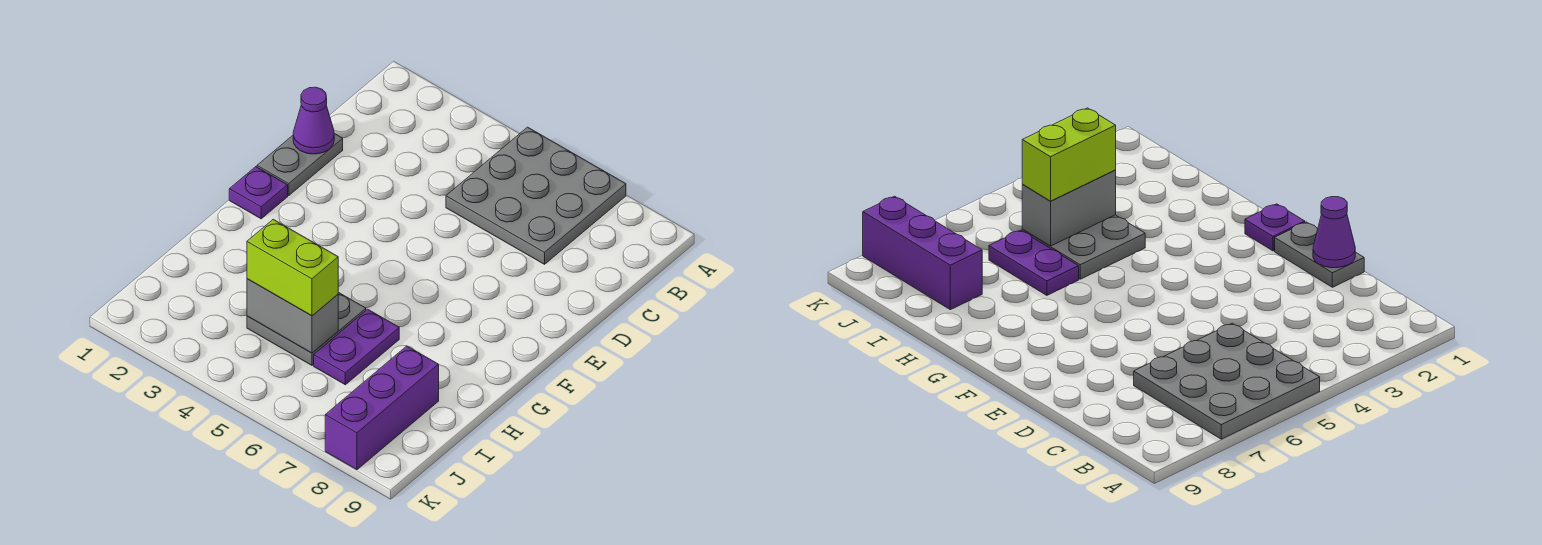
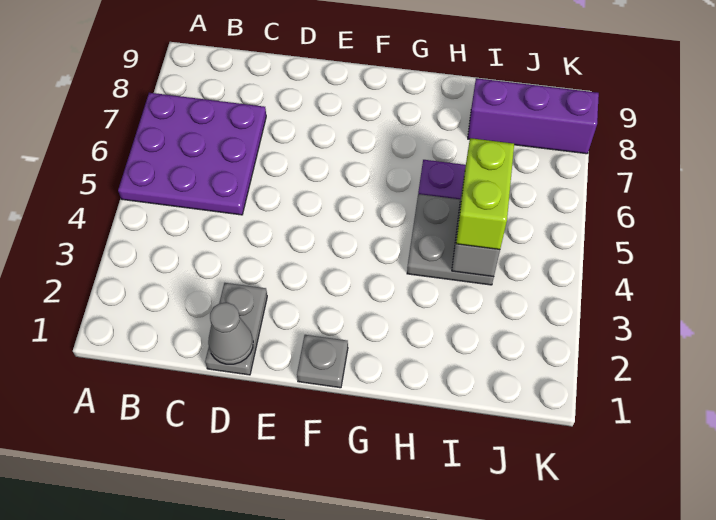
grey plate A5:C7 level 1 -> purple plate A5:C7 level 1
grey plate D1:E1 level 1 -> grey plate D1:D2 level 1
purple cone D1 level 2 -> grey cone D1 level 2
purple plate F1 level 1 -> grey plate F1 level 1

